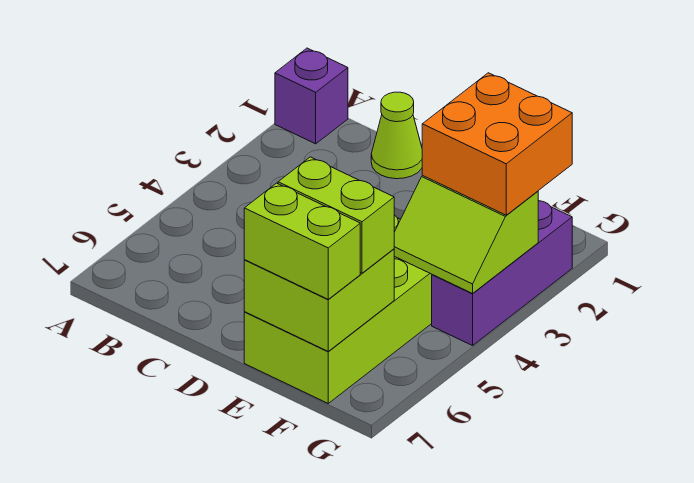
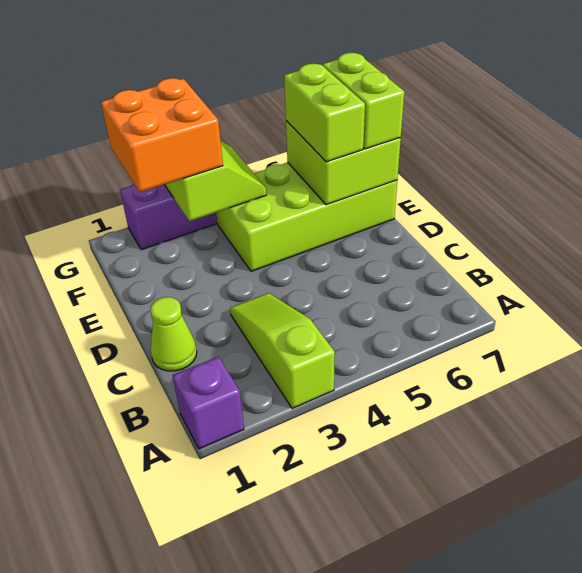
none -> lime slope A3:C3 level 1 top A

